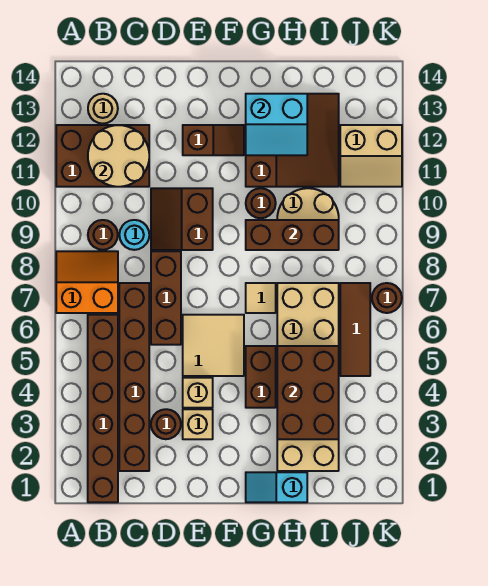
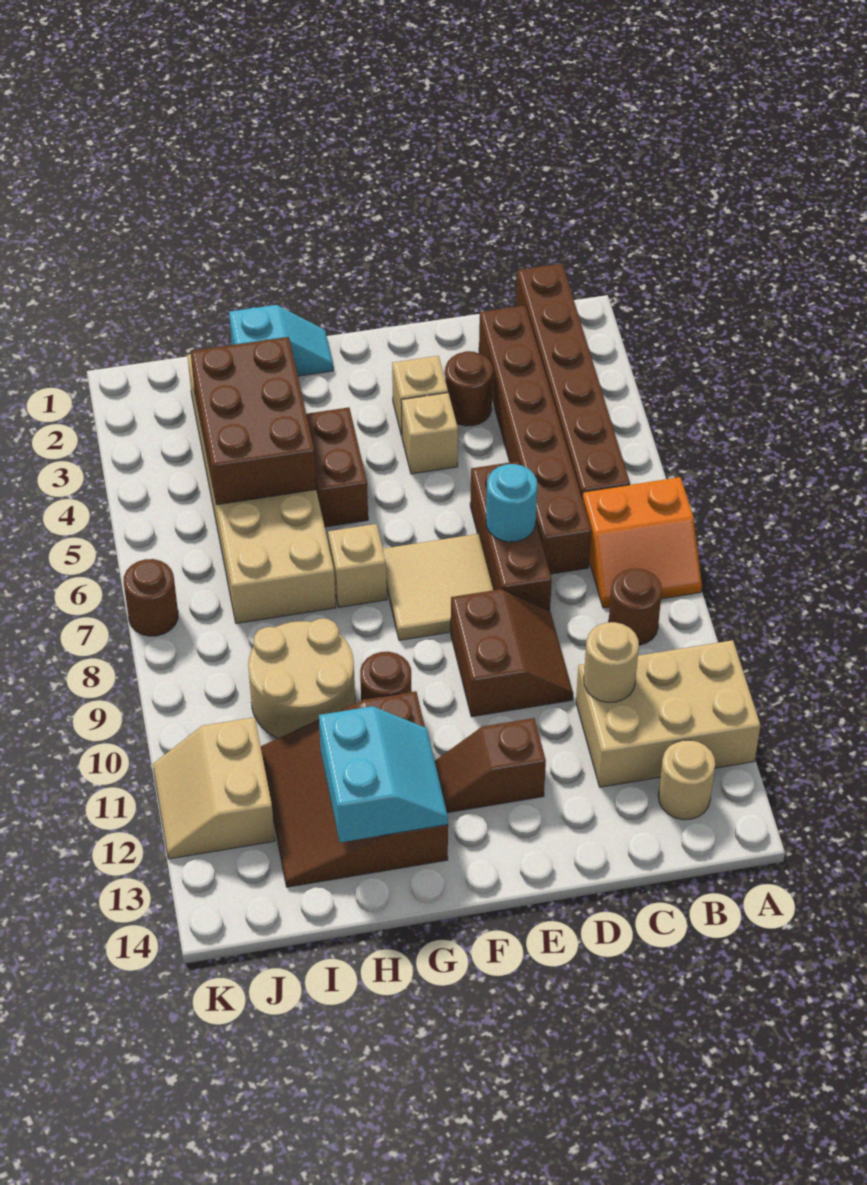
brown brick A11:C12 level 1 -> tan brick A11:C12 level 1
tan round brick B11:C12 level 2 -> tan round brick C11 level 2
cyan round brick C9 level 1 -> cyan round brick D7 level 2
tan tile E5:F6 level 1 -> tan tile E7:F8 level 1
tan tile G7 level 1 -> tan brick G7 level 1
brown brick G9:I9 level 2 -> none
cyan slope G12:H13 level 2 top 13 -> cyan slope G12:H13 level 2 top H
brown tile J5:J7 level 1 -> none
tan slope J11:K12 level 1 top 12 -> tan slope J11:K12 level 1 top J

